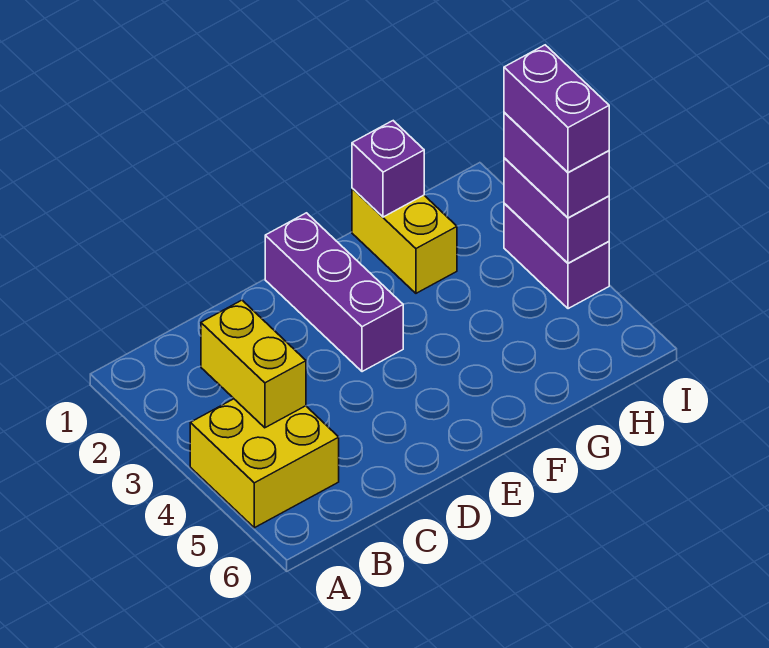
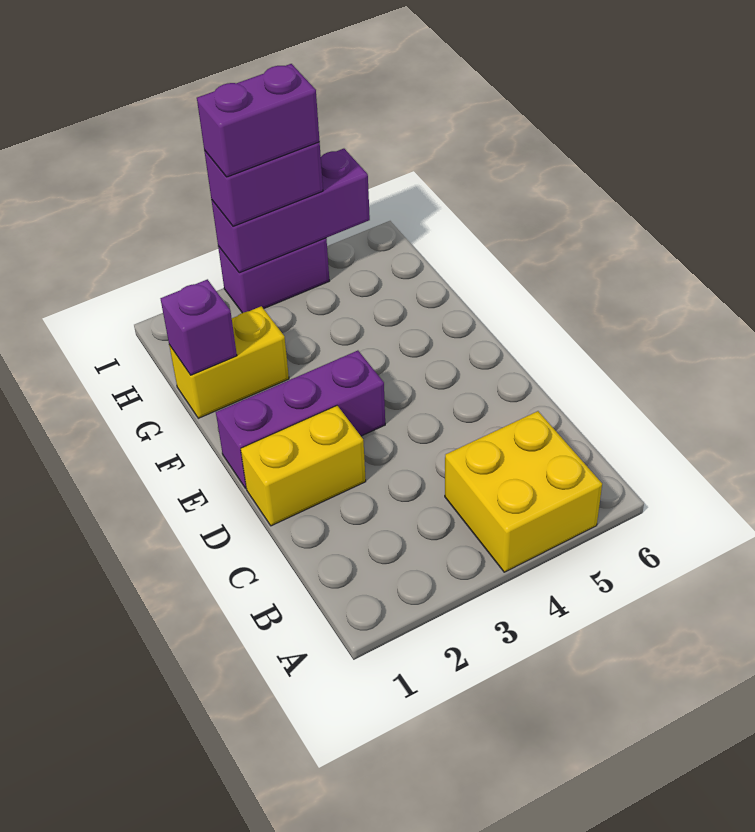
yellow brick B3:B4 level 2 -> yellow brick D1:D2 level 1
purple brick I3:I4 level 2 -> purple brick I3:I5 level 2

